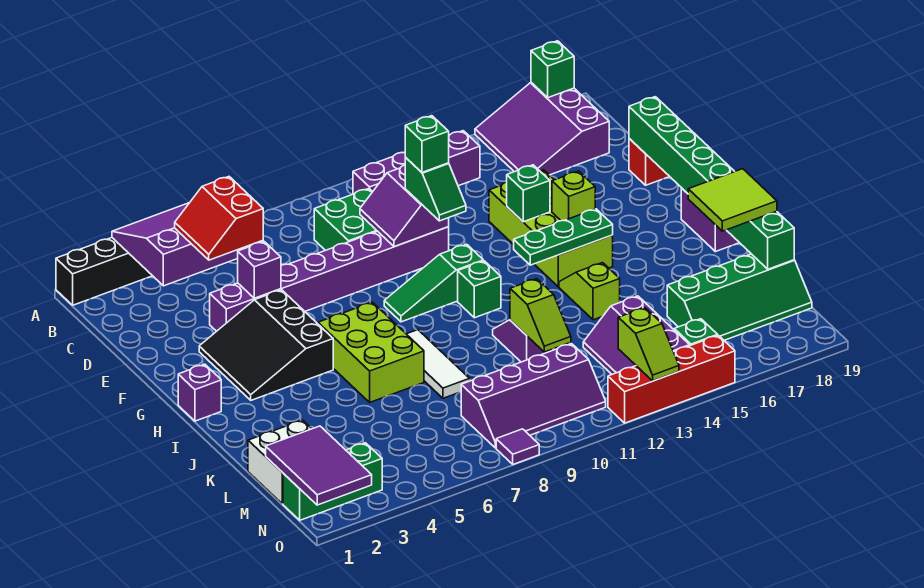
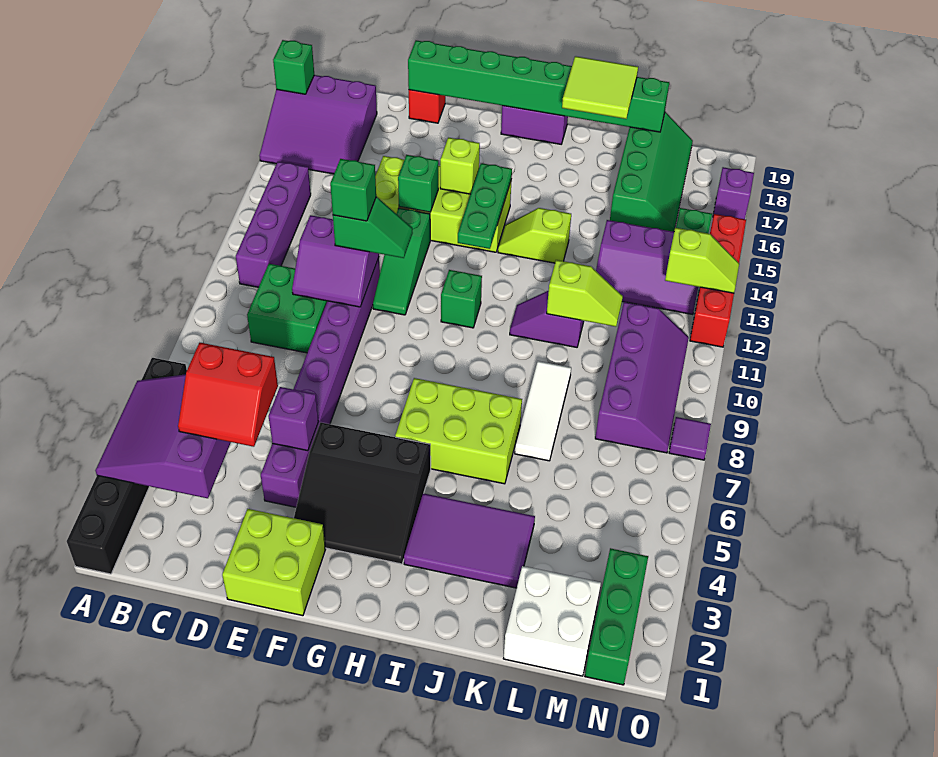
none -> lime brick E1:F2 level 1
green slope G9:G11 level 1 top 11 -> green slope F11:F13 level 1 top 13
purple brick H1 level 1 -> purple brick O17 level 1
white tile I8:K8 level 1 -> white tile K7:K9 level 1
purple tile M1:O2 level 2 -> purple tile I3:K4 level 1

